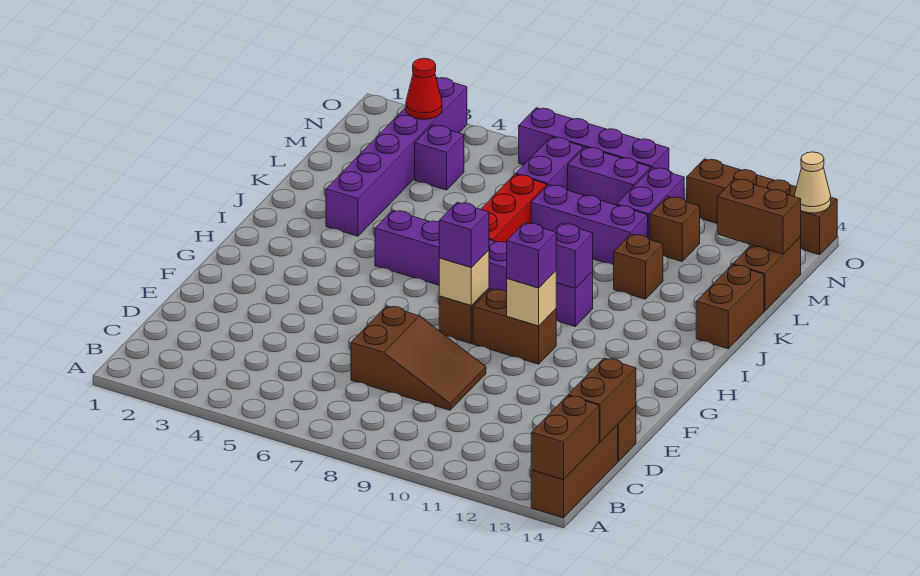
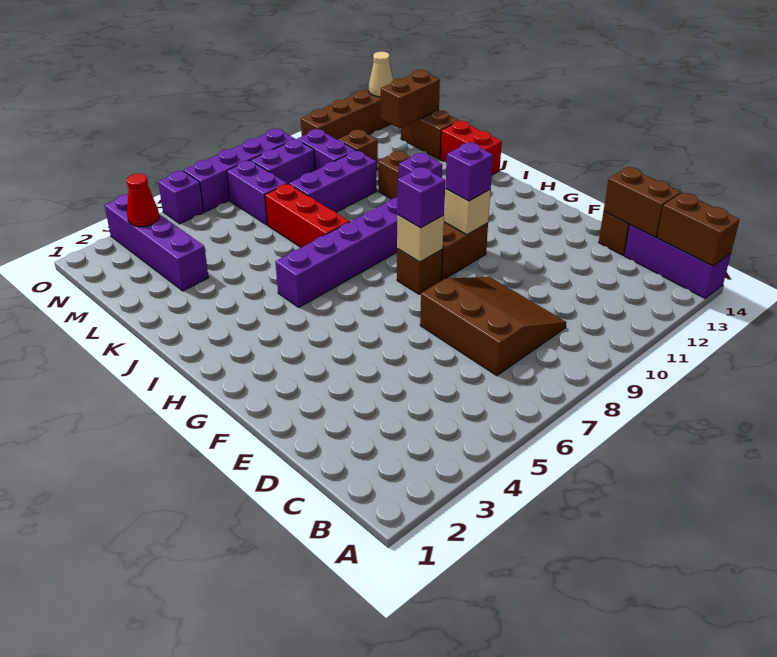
brown brick A14:C14 level 1 -> purple brick A14:C14 level 1
brown slope D7:E9 level 1 top 7 -> brown slope C7:E9 level 1 top 7
purple brick J3:O3 level 1 -> purple brick L3:O3 level 1
brown brick J14:K14 level 1 -> red brick J14:K14 level 1
purple brick M4 level 1 -> purple brick O5 level 1

